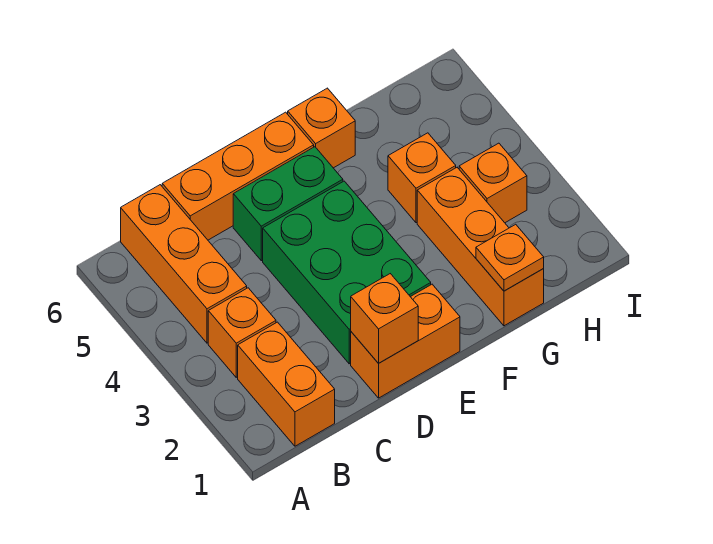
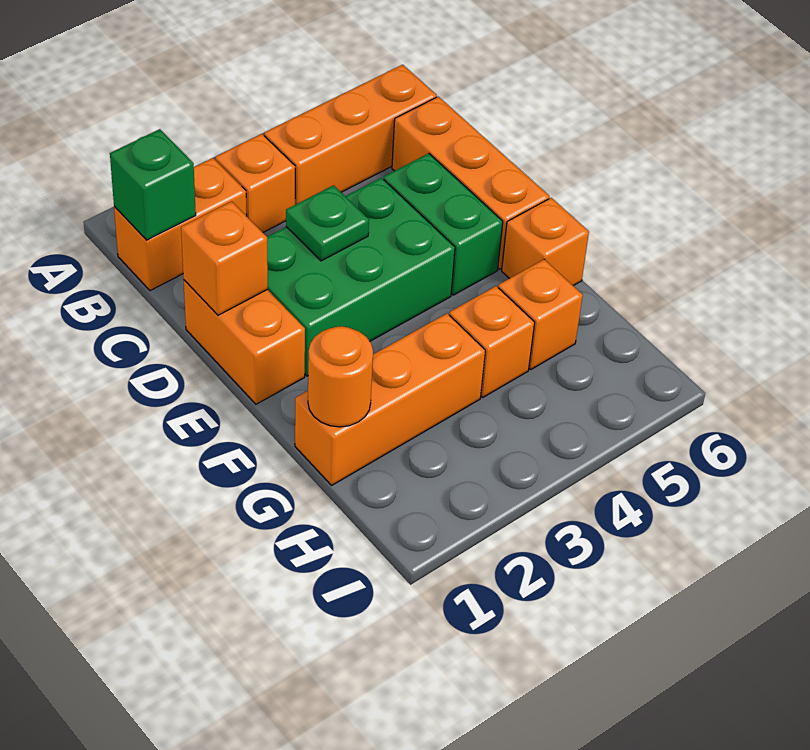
none -> green brick B1 level 2
none -> green plate D3 level 2
orange plate G1 level 2 -> orange round brick G1 level 2
orange brick H3 level 1 -> orange brick G5 level 1

